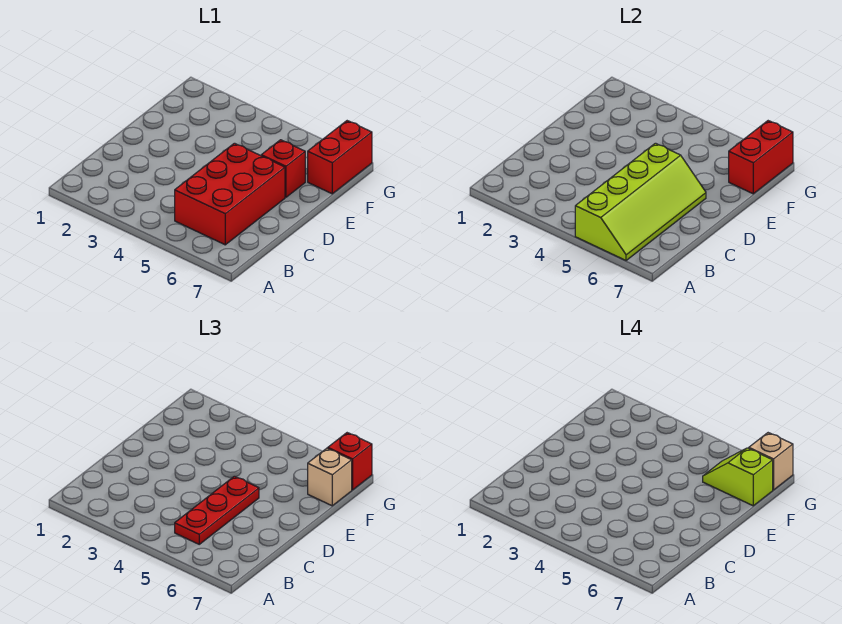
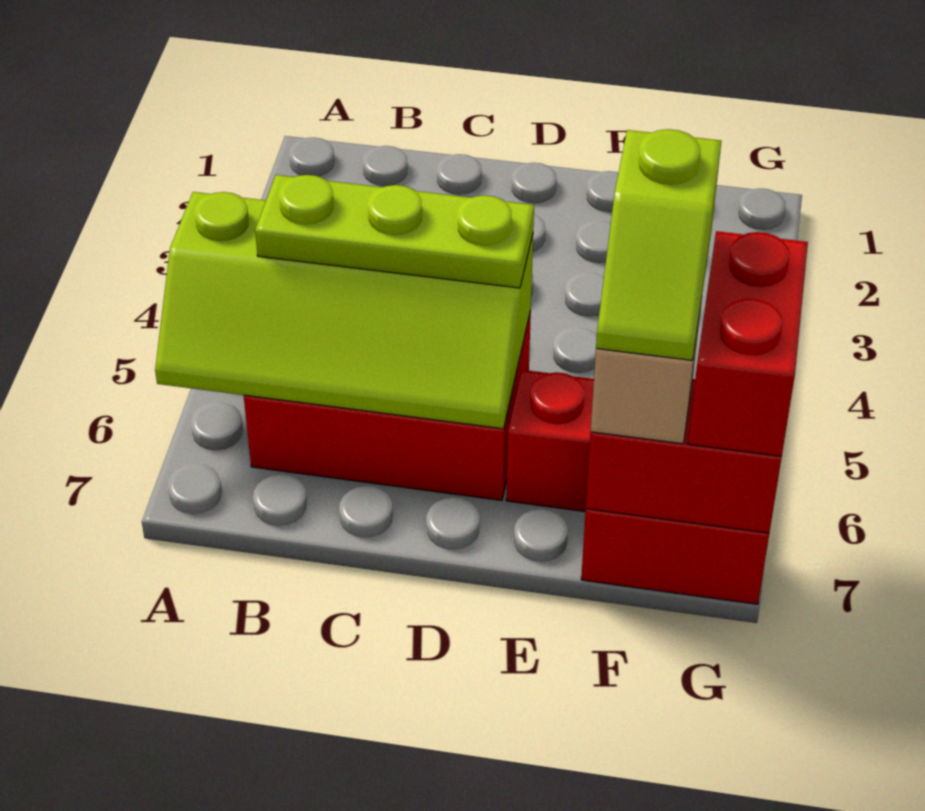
red plate B5:D5 level 3 -> lime plate B5:D5 level 3
lime slope F6:F7 level 4 top 7 -> lime slope F6:F7 level 4 top 6
red brick G7 level 3 -> red brick G6:G7 level 3
tan brick G7 level 4 -> none

